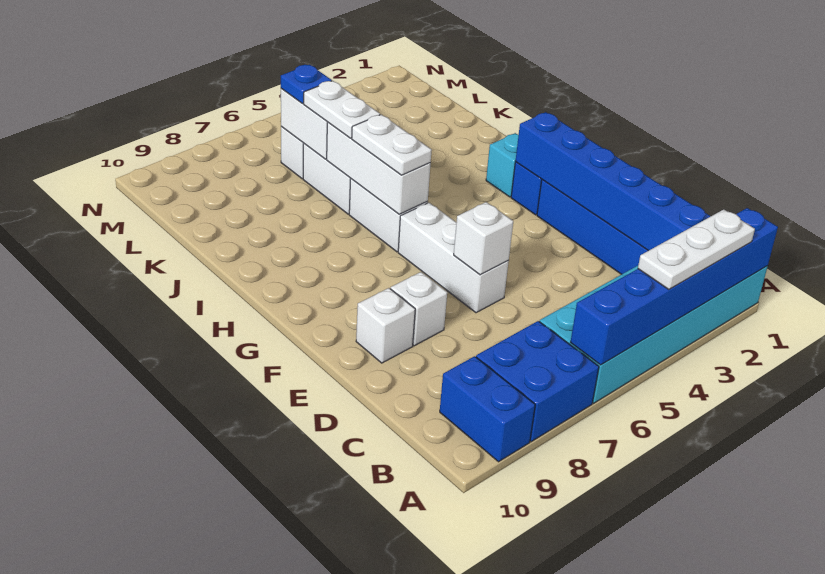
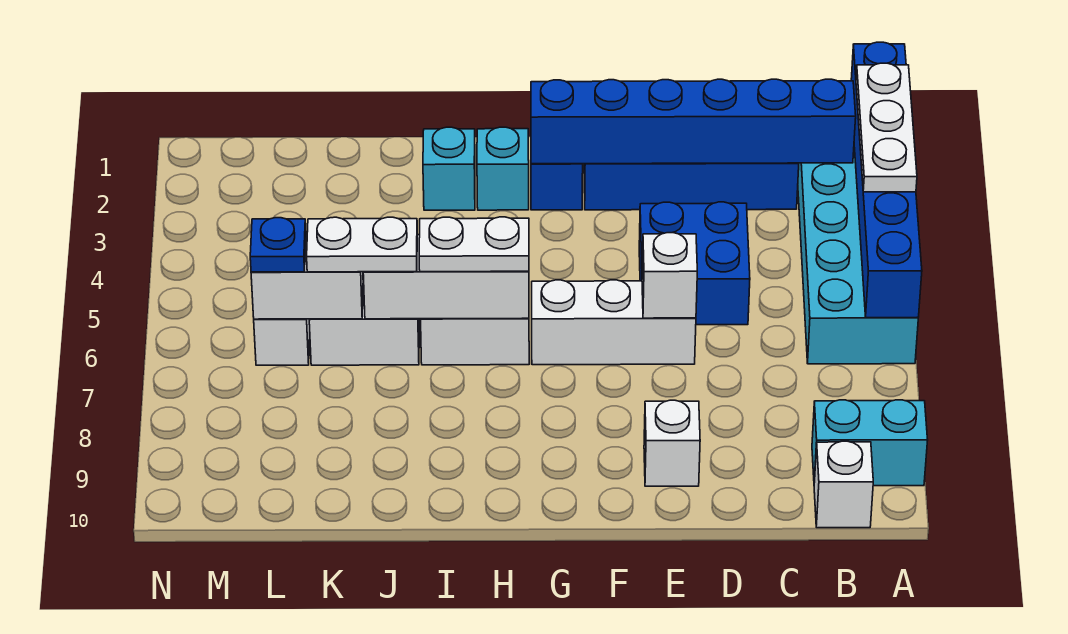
blue brick A7:B8 level 1 -> blue brick D4:E5 level 1
blue brick A9:B9 level 1 -> cyan brick A9:B9 level 1
white brick E8 level 1 -> white brick B10 level 1
none -> cyan brick I2 level 1

